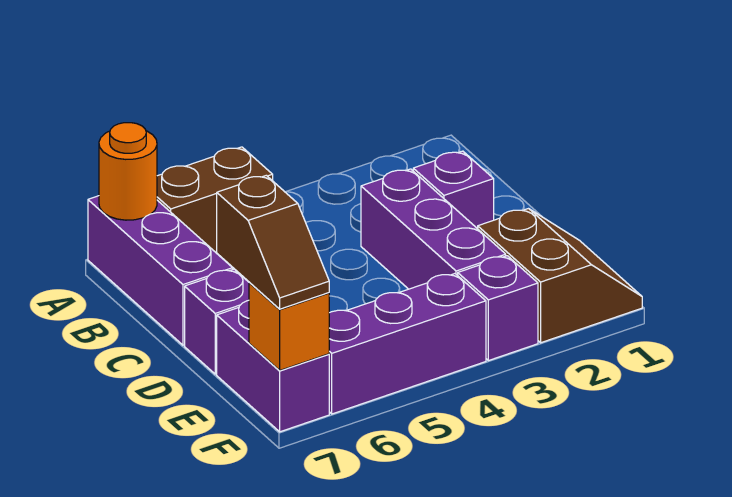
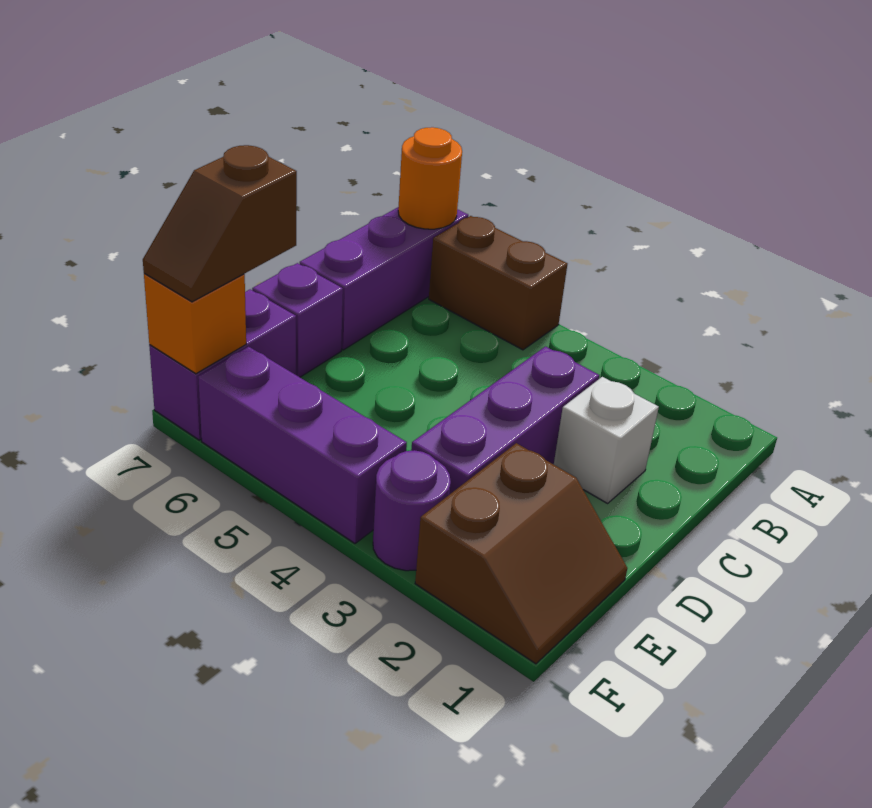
purple brick C2 level 1 -> white brick C2 level 1
purple brick F3 level 1 -> purple round brick F3 level 1

